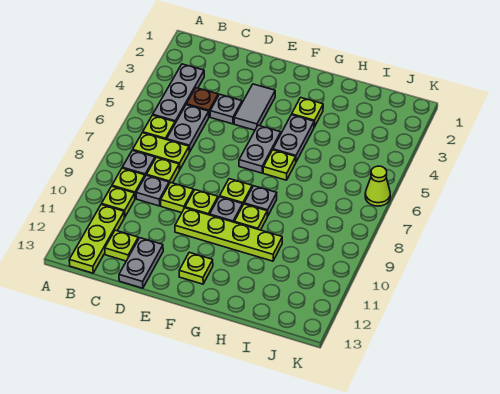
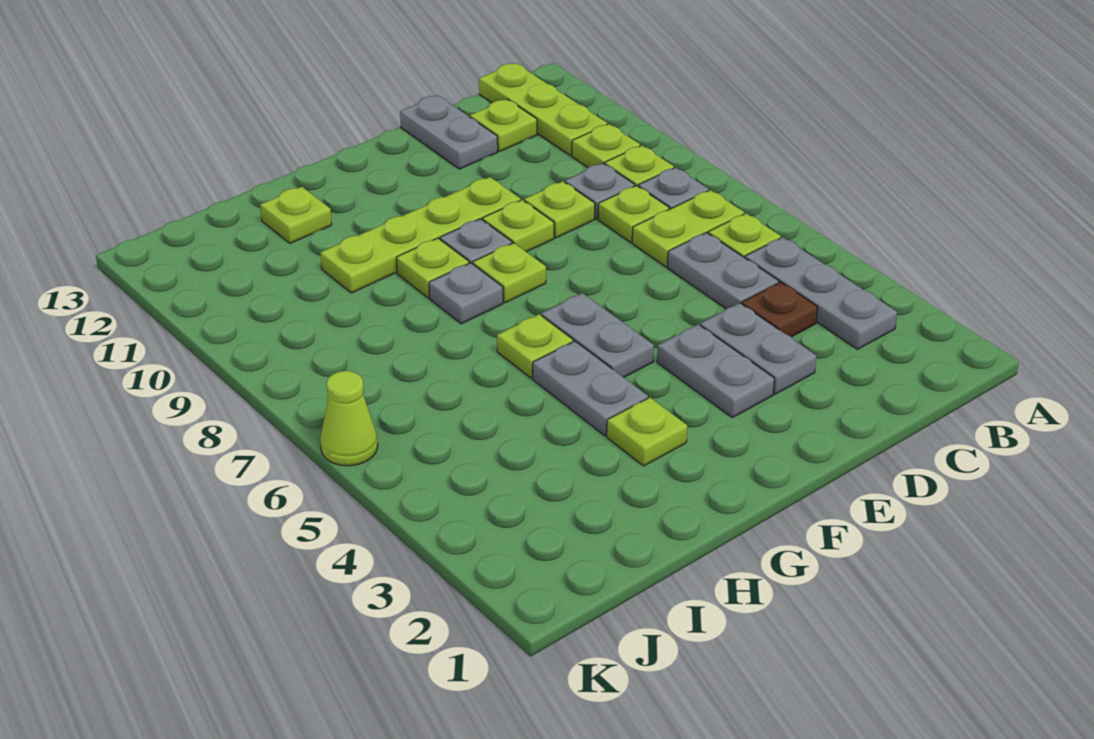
grey plate D4 level 1 -> grey plate D3:D4 level 1
grey tile E3:E4 level 1 -> grey plate E3:E4 level 1
lime plate F12 level 1 -> lime plate H12 level 1

